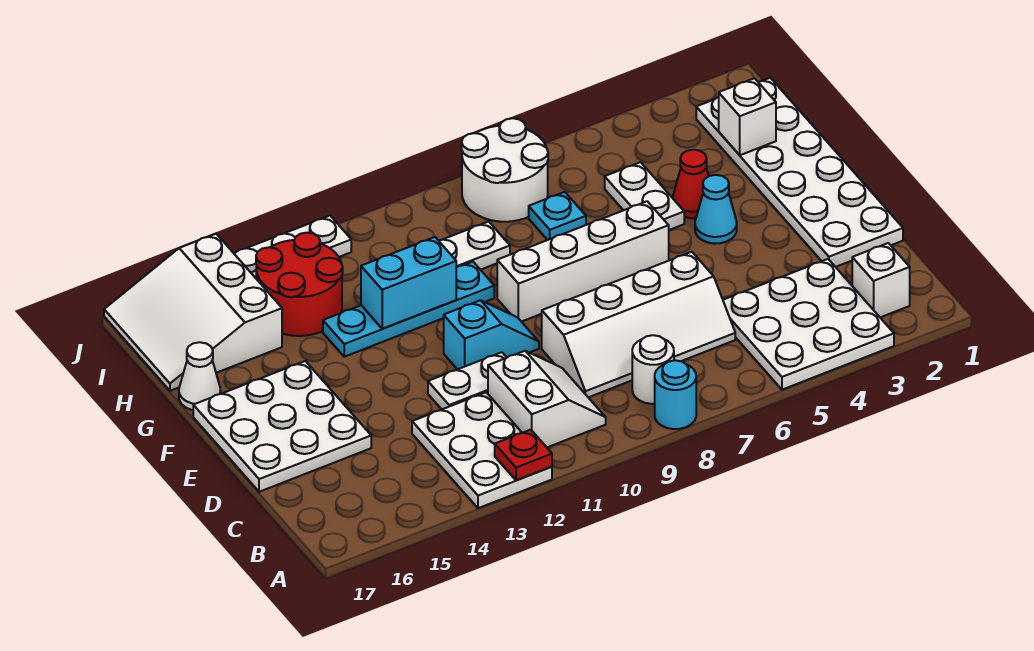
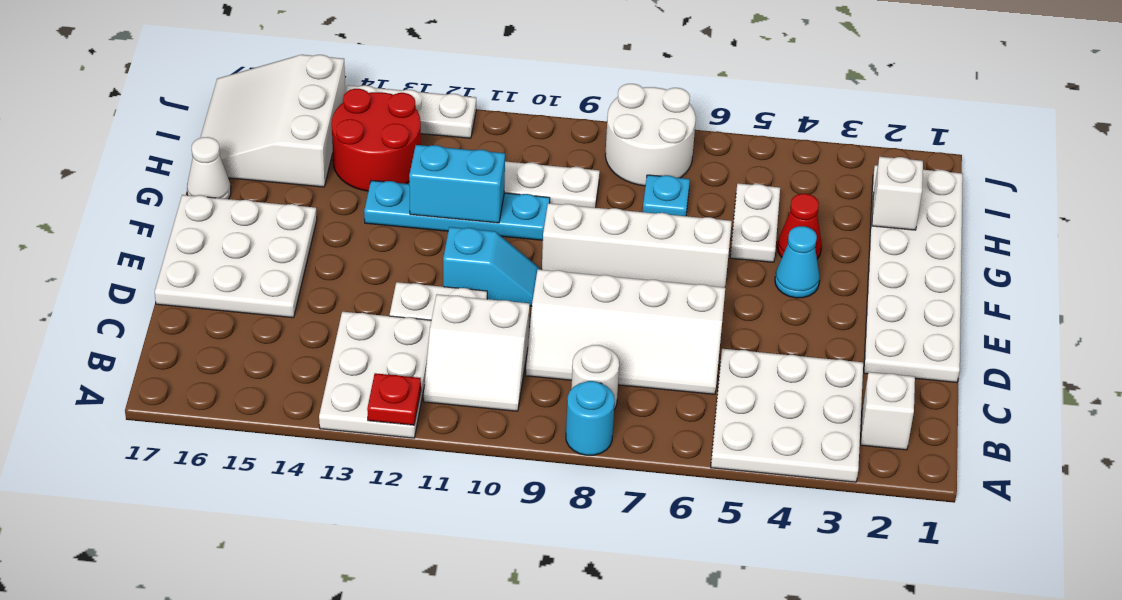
white slope B10:C11 level 1 top 11 -> white slope B10:C11 level 1 top C

